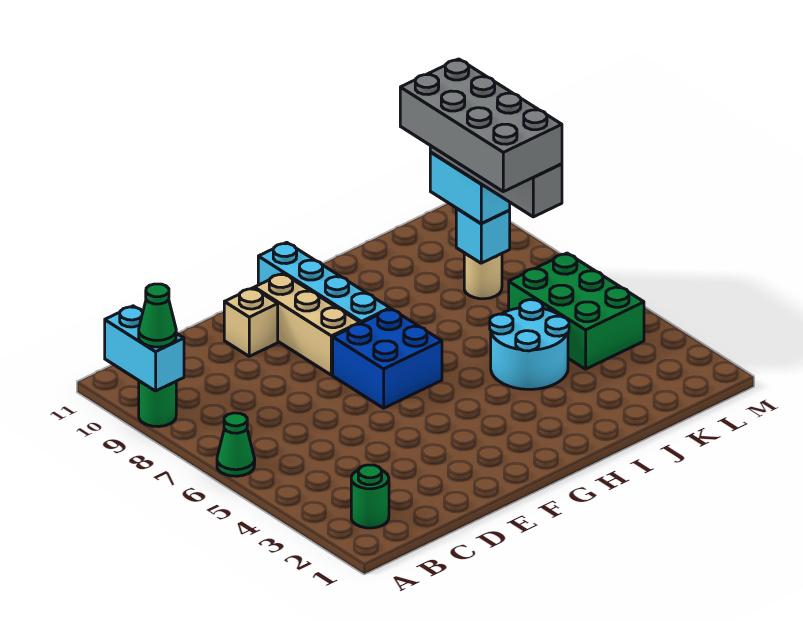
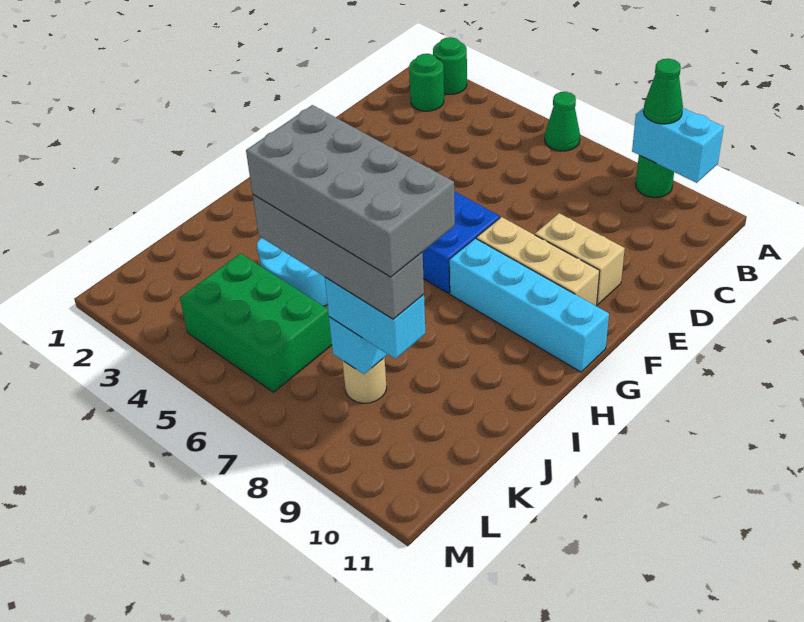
none -> green round brick A2 level 1
tan brick E10 level 1 -> tan brick E9:E10 level 1

